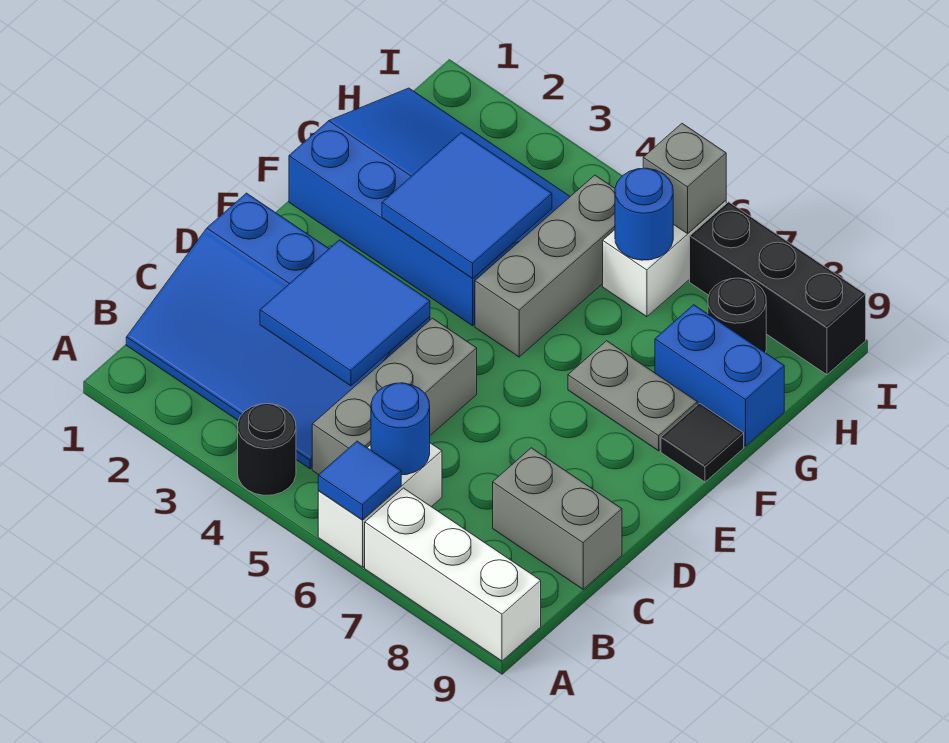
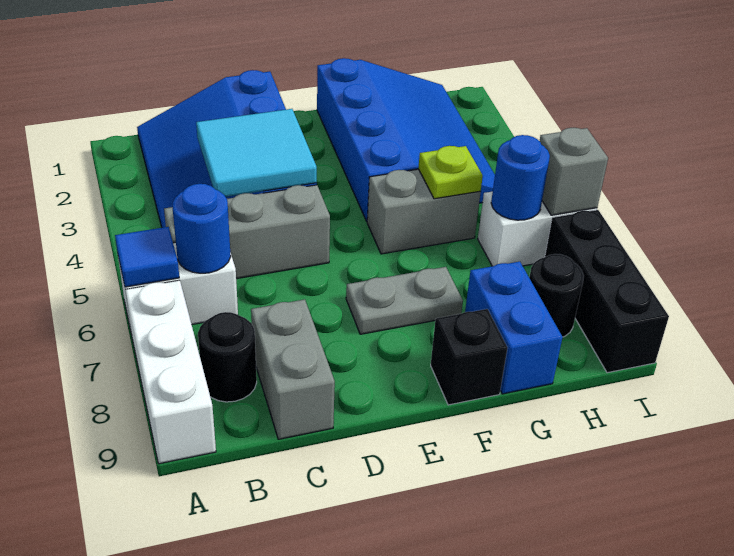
black round brick A4 level 1 -> black round brick B8 level 1
blue tile C3:D4 level 2 -> cyan tile C3:D4 level 2
blue tile F3:G4 level 2 -> none
grey brick F5:H5 level 1 -> grey brick F5:G5 level 1
grey plate F7:F8 level 1 -> grey plate E7:F7 level 1
black tile F9 level 1 -> black brick F9 level 1
none -> lime plate G5 level 2

